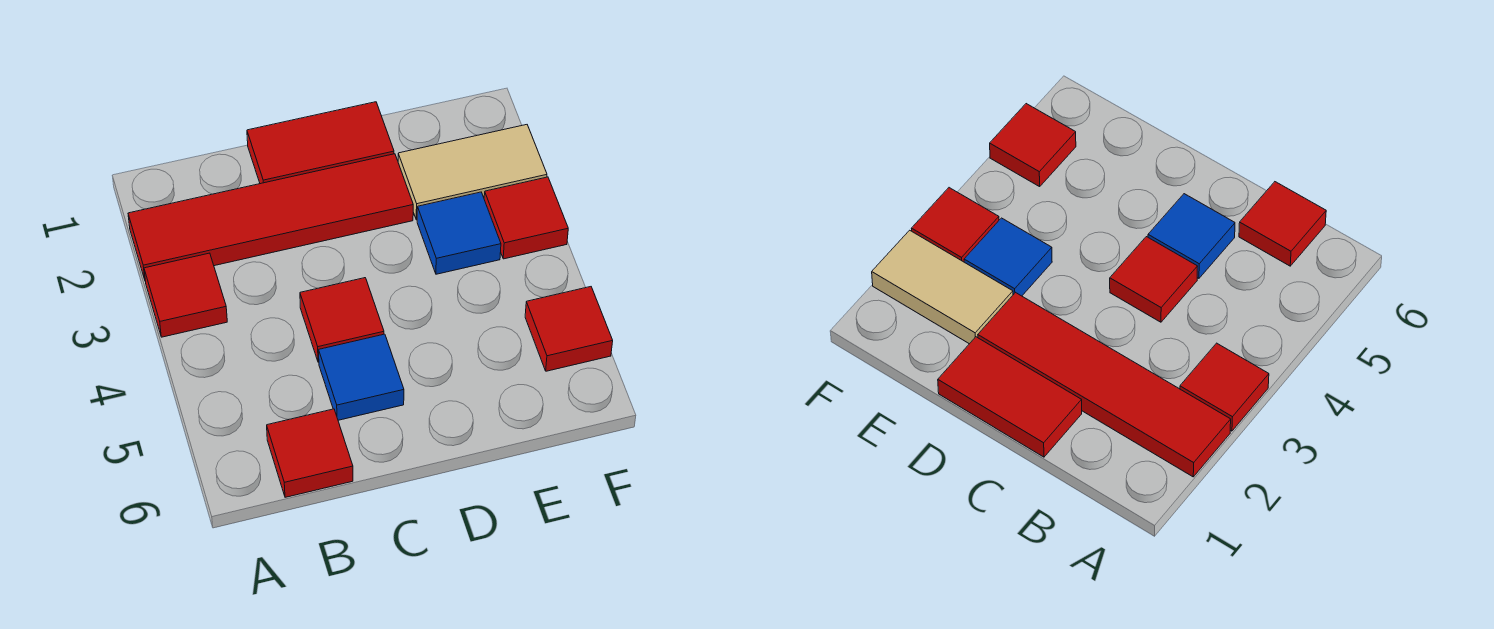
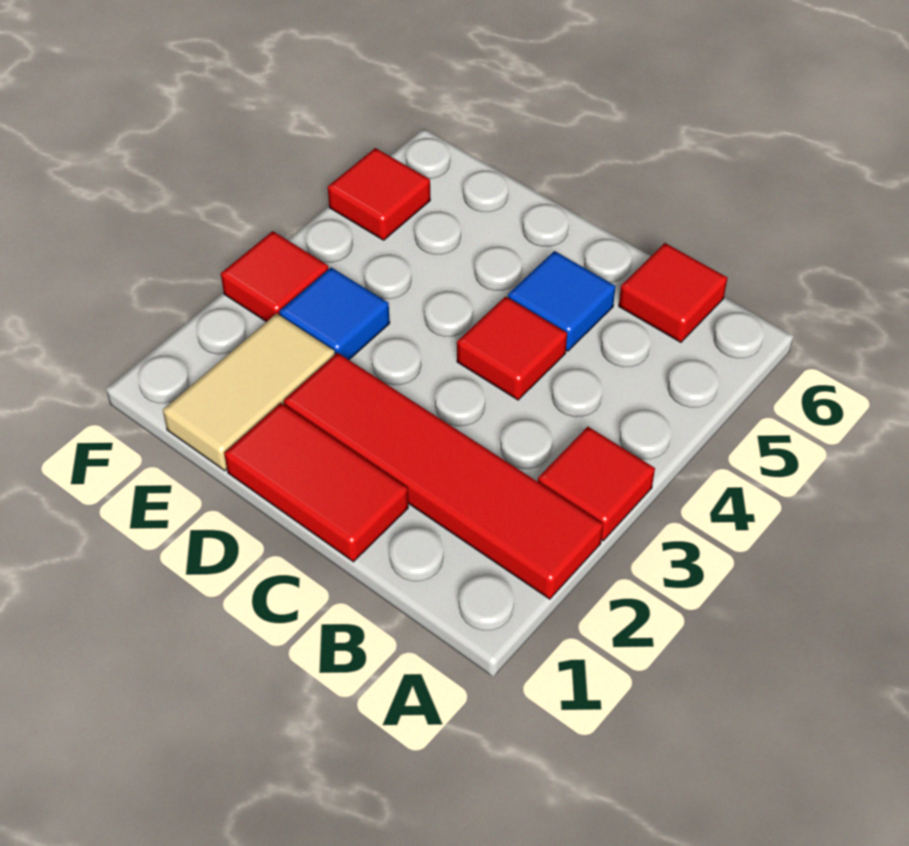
tan tile E2:F2 level 1 -> tan tile E1:E2 level 1

